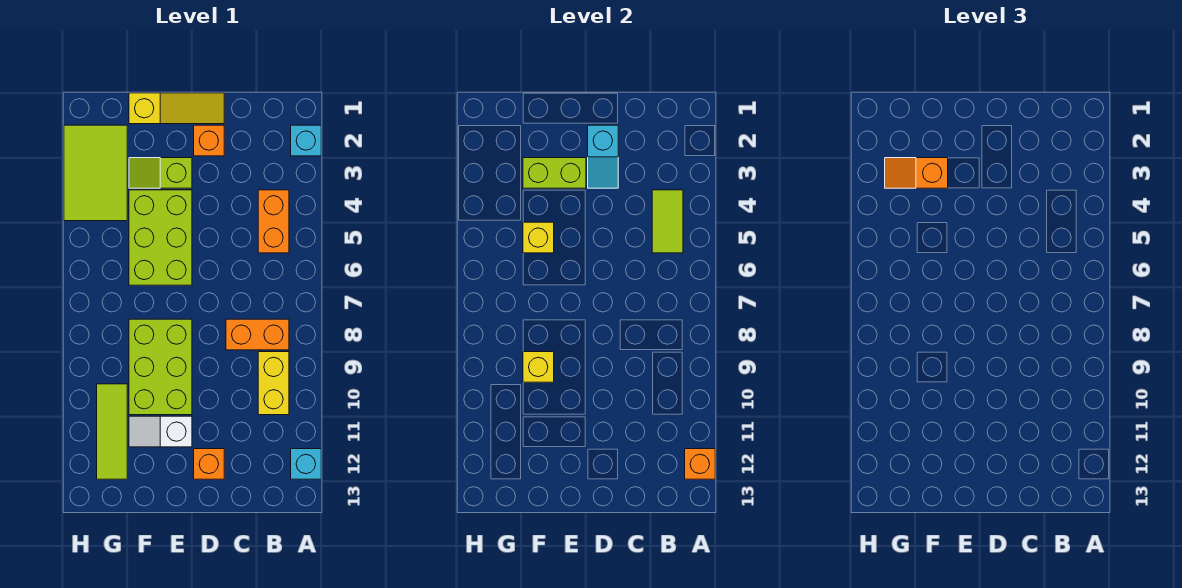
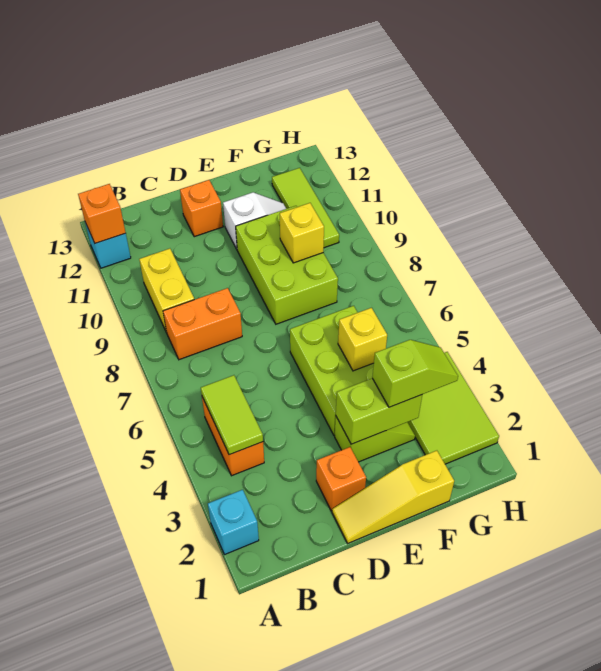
cyan slope D2:D3 level 2 top 2 -> none
orange slope F3:G3 level 3 top F -> lime slope F3:G3 level 3 top F

